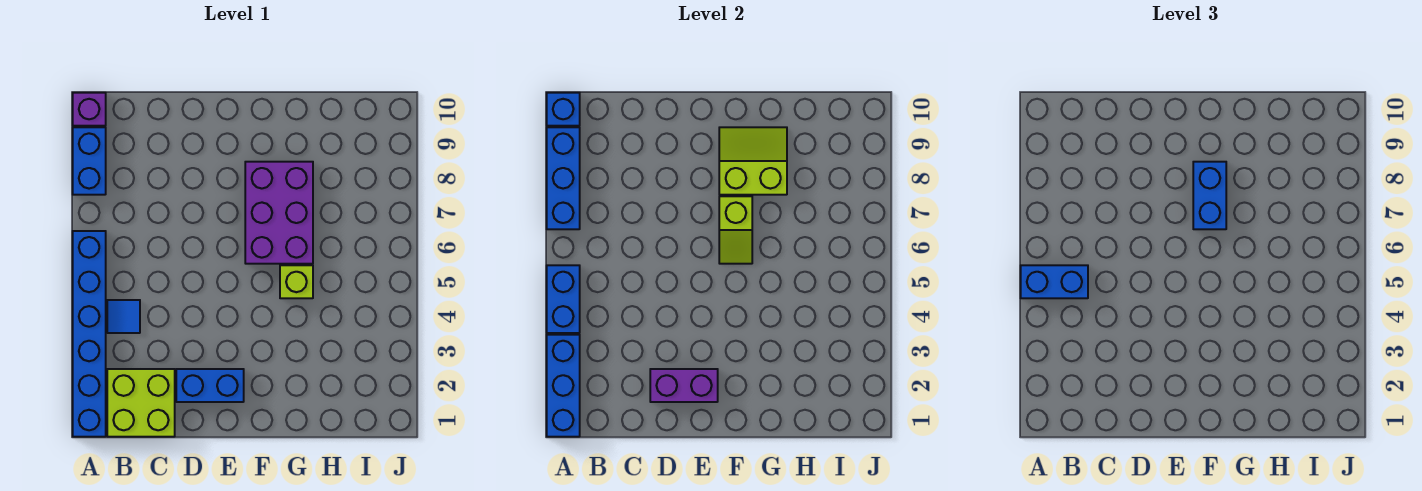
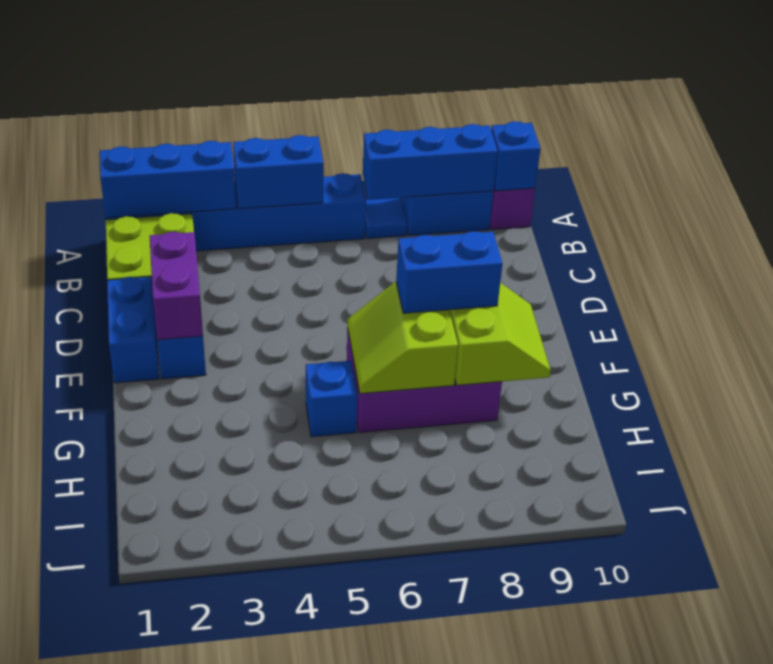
blue brick A5:B5 level 3 -> blue brick D1:E1 level 1
blue tile B4 level 1 -> blue tile A7 level 1
lime slope F6:F7 level 2 top 7 -> lime slope F6:G7 level 2 top 7
lime brick G5 level 1 -> blue brick G5 level 1

